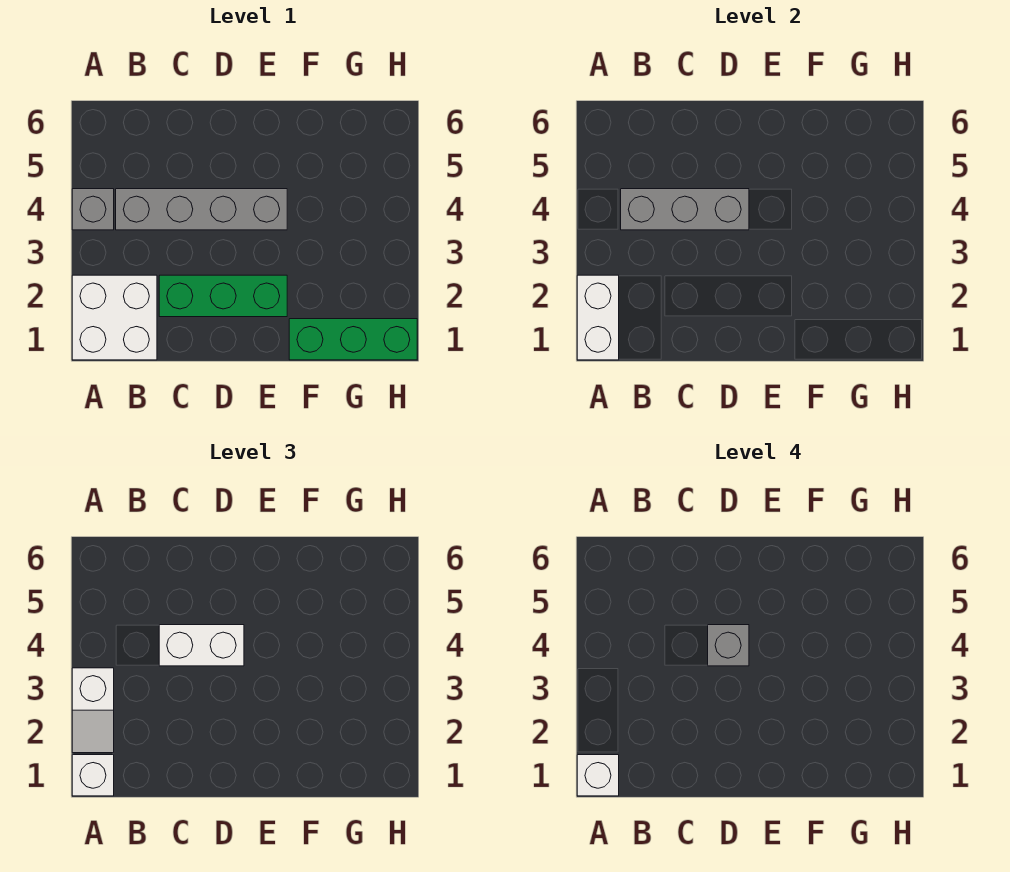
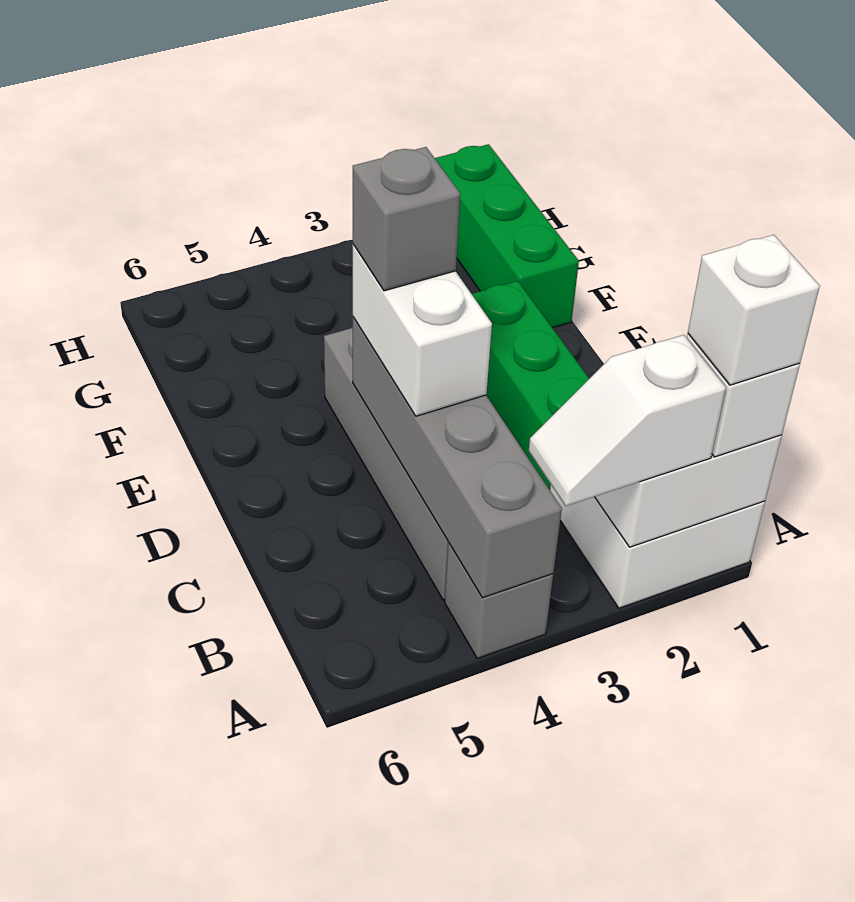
white slope A2:A3 level 3 top 3 -> white slope A2:A3 level 3 top 2
grey brick B4:D4 level 2 -> grey brick A4:D4 level 2

